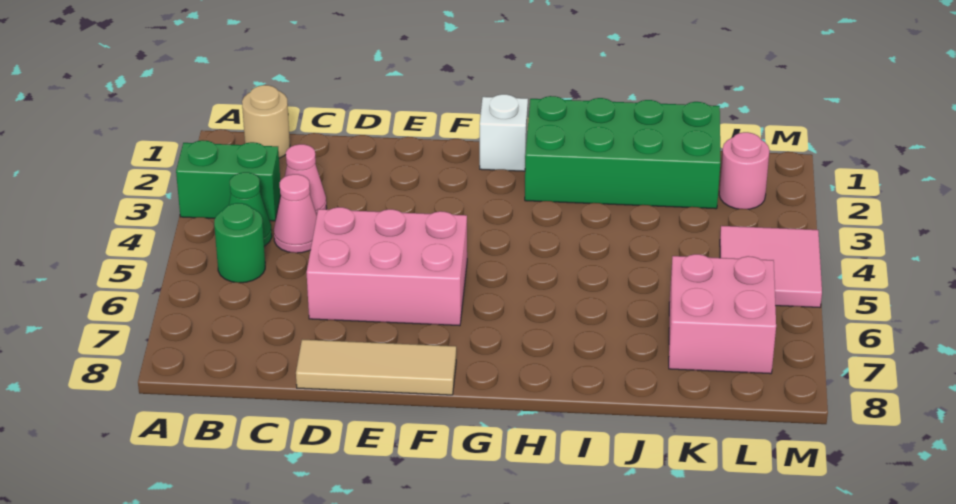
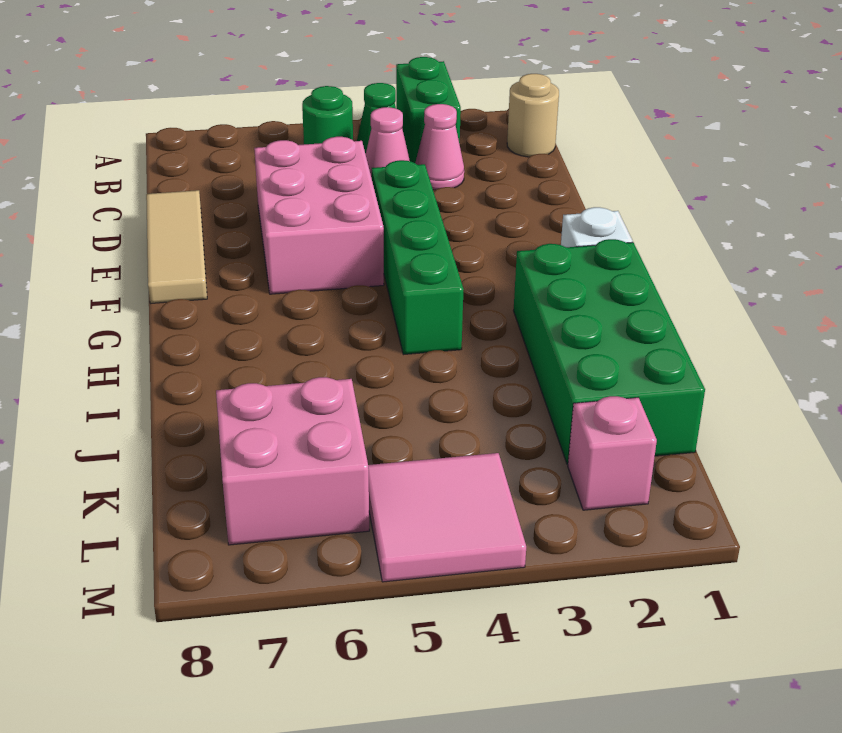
none -> green brick E4:H4 level 1
pink round brick L2 level 1 -> pink brick L2 level 1

